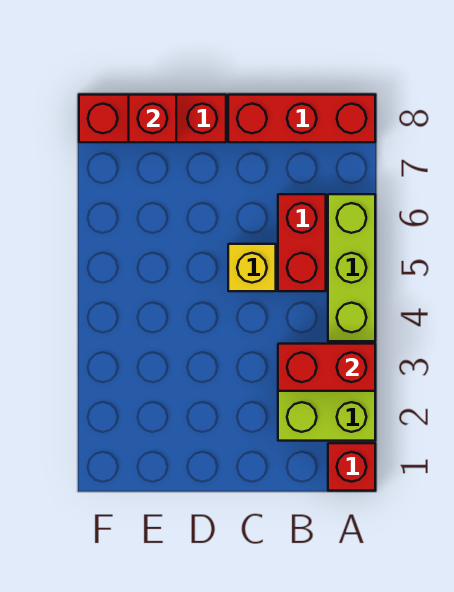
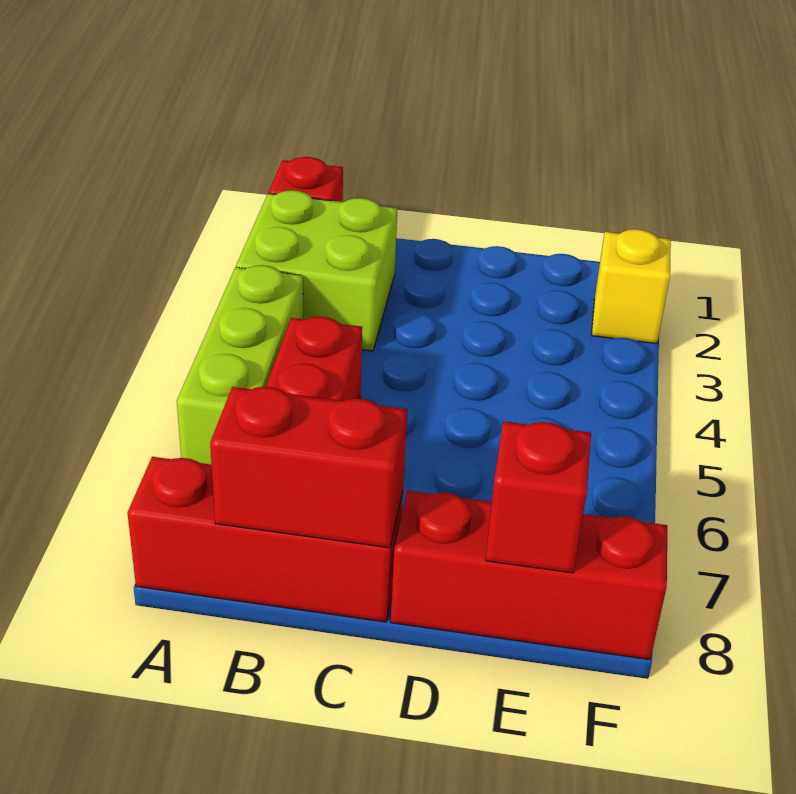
red brick A3:B3 level 2 -> red brick B8:C8 level 2
yellow brick C5 level 1 -> yellow brick F2 level 1

